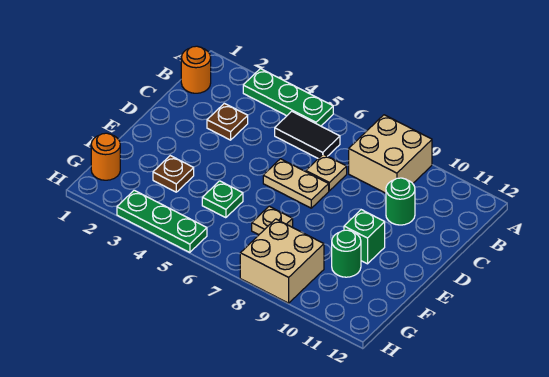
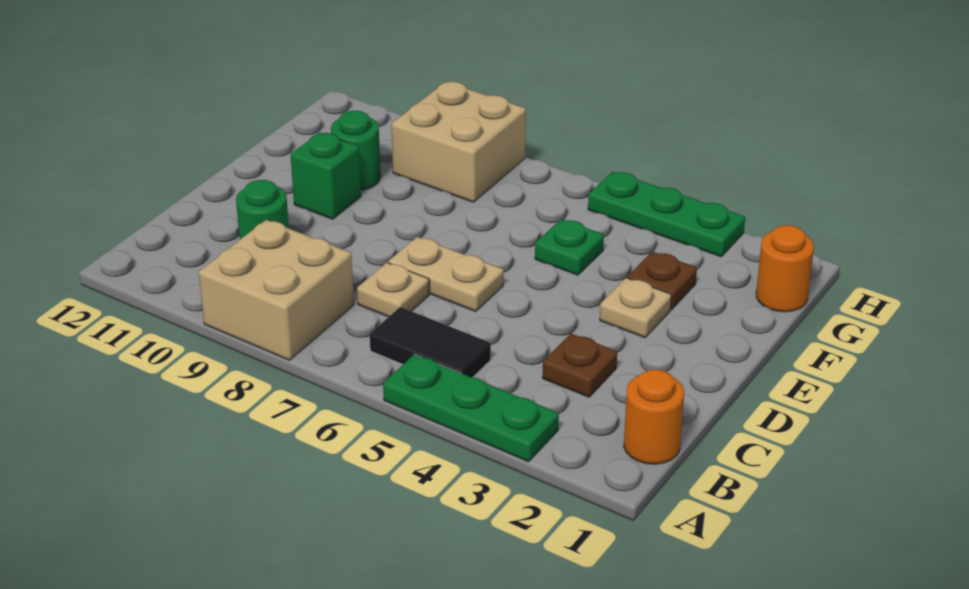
tan plate F7 level 1 -> tan plate E3 level 1

